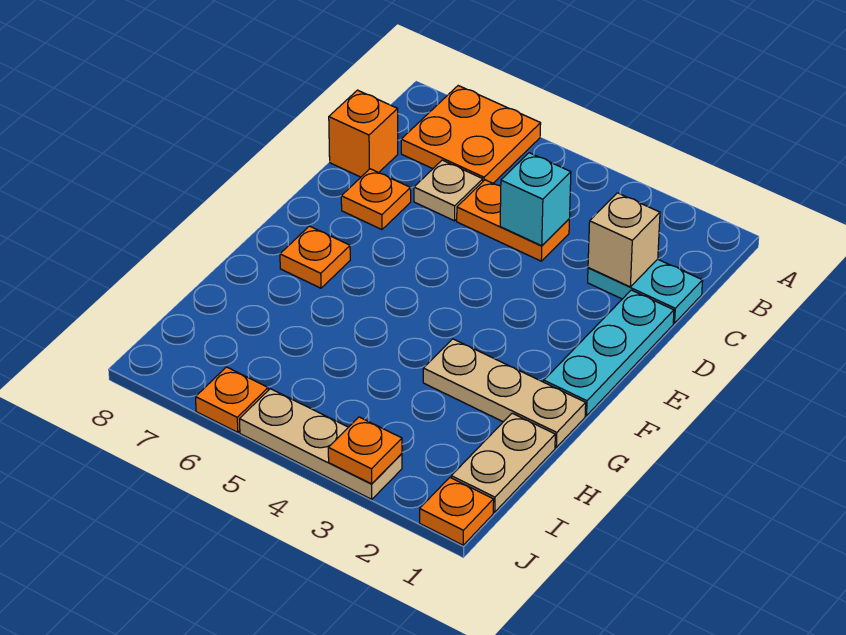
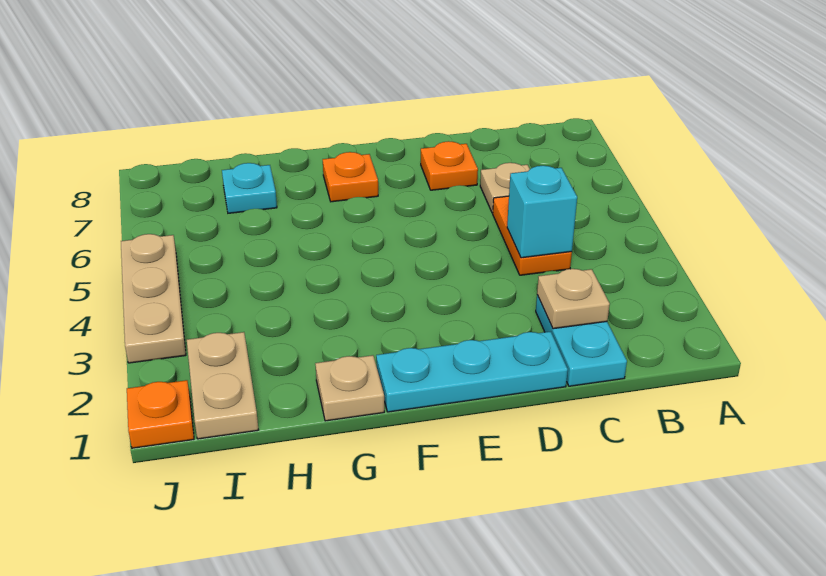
orange plate A6:B7 level 1 -> none
tan brick C2 level 2 -> tan plate C2 level 2
orange brick C8 level 1 -> none
tan plate G1:G3 level 1 -> tan plate G1 level 1
tan plate H1:I1 level 1 -> tan plate I1:I2 level 1
none -> cyan plate H7 level 1
orange plate J3 level 2 -> none
orange plate J6 level 1 -> none

